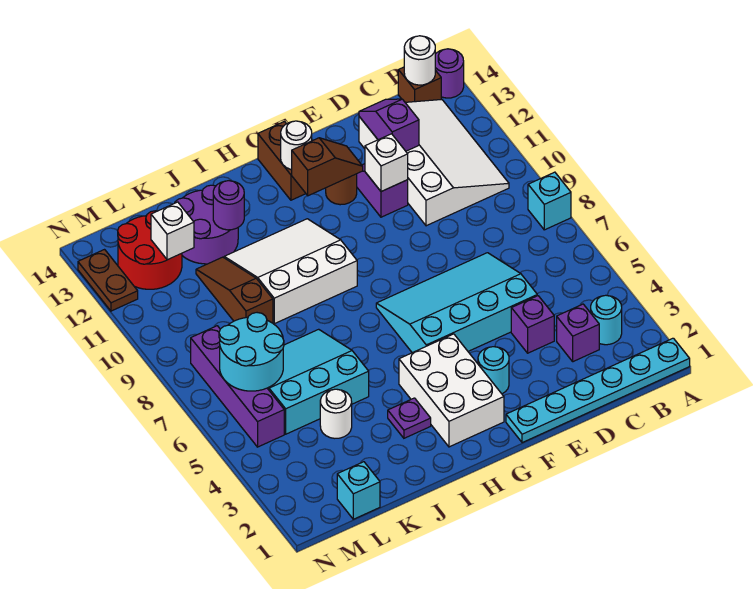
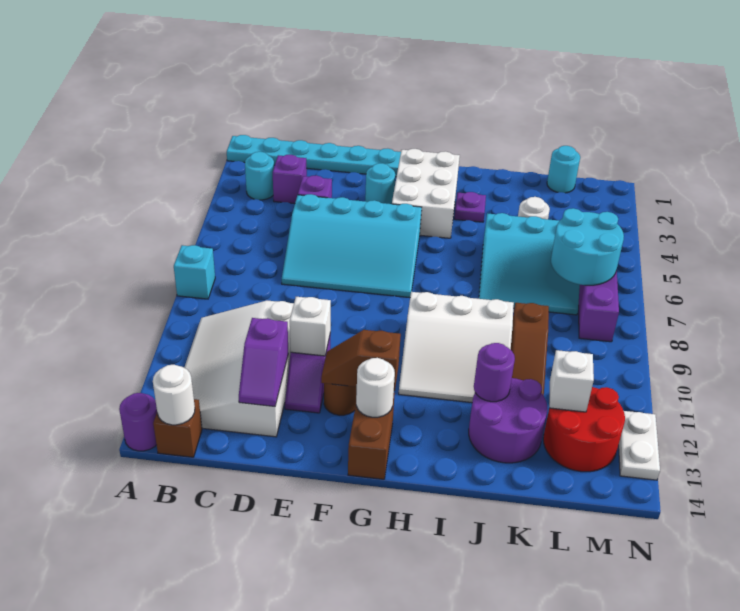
cyan brick L1 level 1 -> cyan round brick L1 level 1
brown plate N12:N13 level 1 -> white plate N12:N13 level 1

